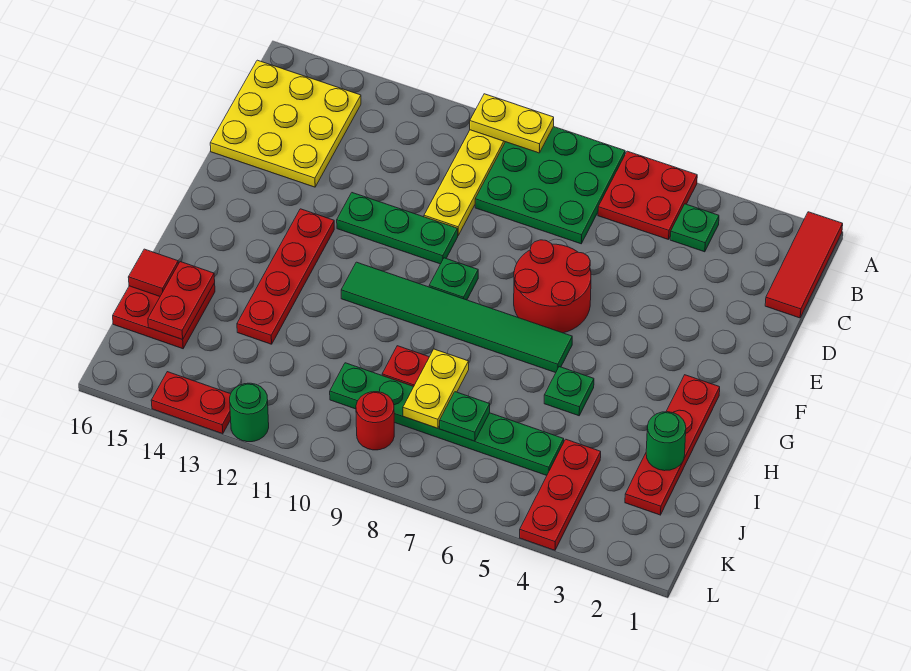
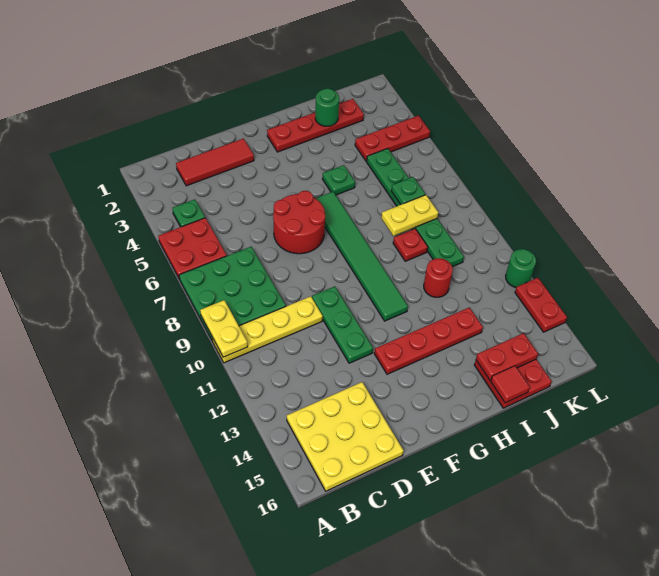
red tile A1:C1 level 1 -> red tile C2:E2 level 1
green plate F9 level 1 -> none
red round brick K9 level 1 -> red round brick I11 level 1

